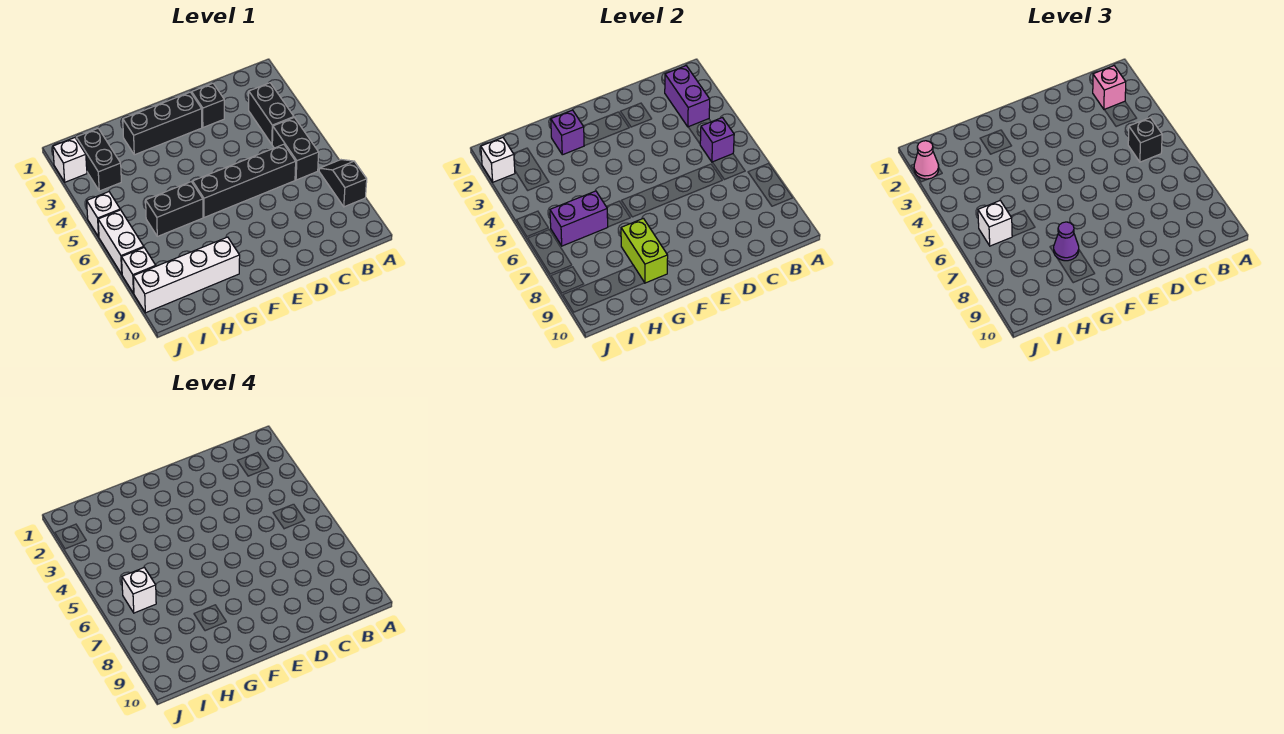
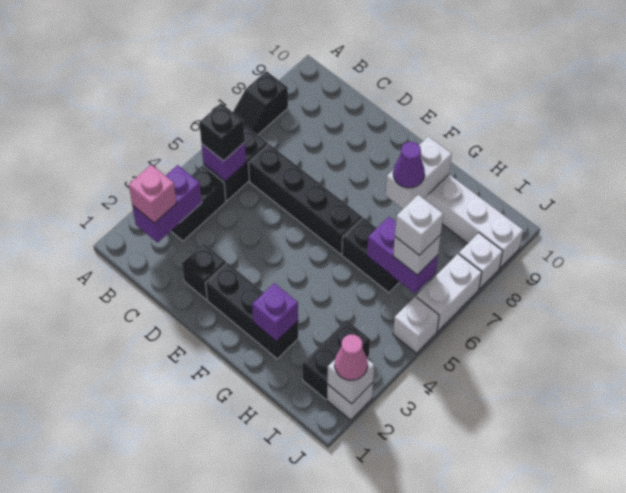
lime brick G8:G9 level 2 -> white brick G8:G9 level 2

